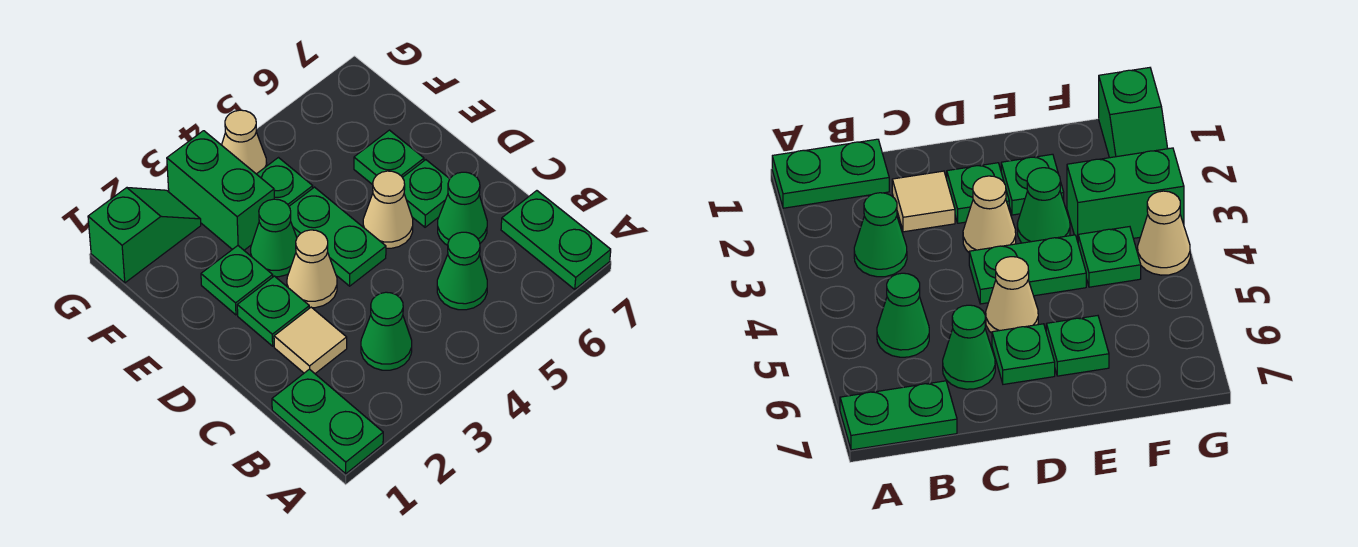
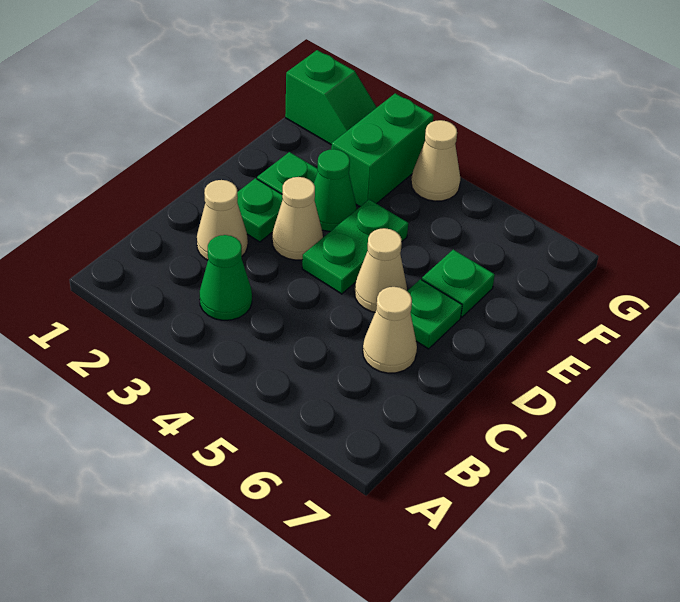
green plate A1:B1 level 1 -> none
green plate A7:B7 level 1 -> none
green cone B5 level 1 -> none
tan tile C2 level 1 -> tan cone C2 level 1
green cone C6 level 1 -> tan cone C6 level 1
green plate F4 level 1 -> none

